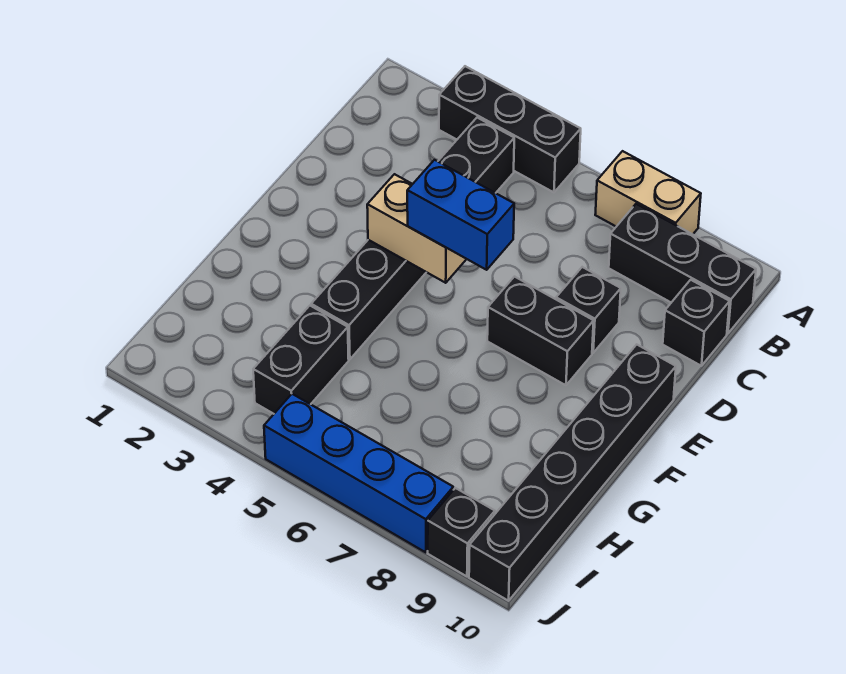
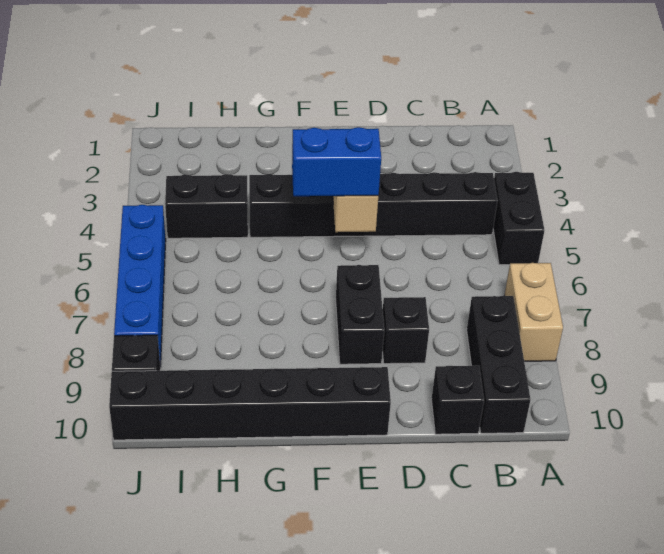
black brick A3:A5 level 1 -> black brick A4:A5 level 1
blue brick E5:E6 level 3 -> blue brick E5:F5 level 3

